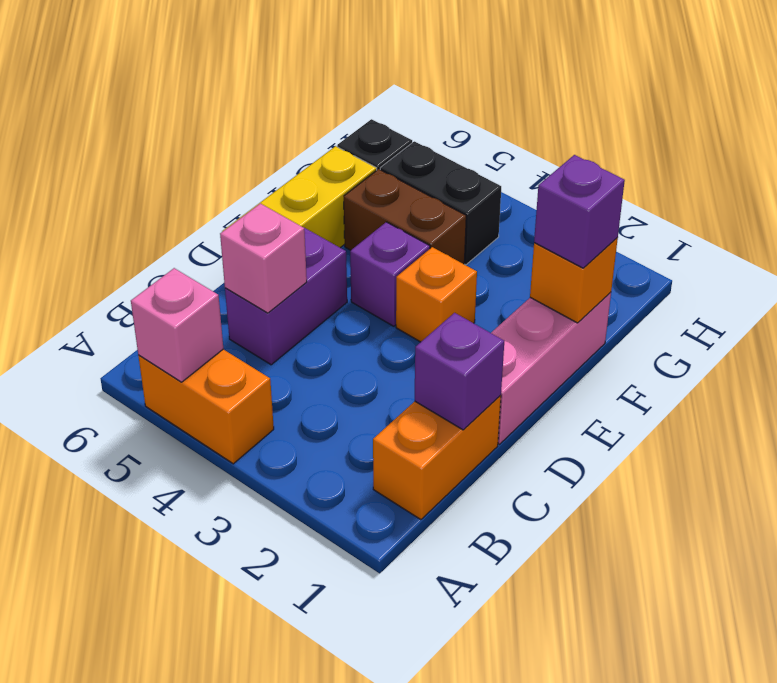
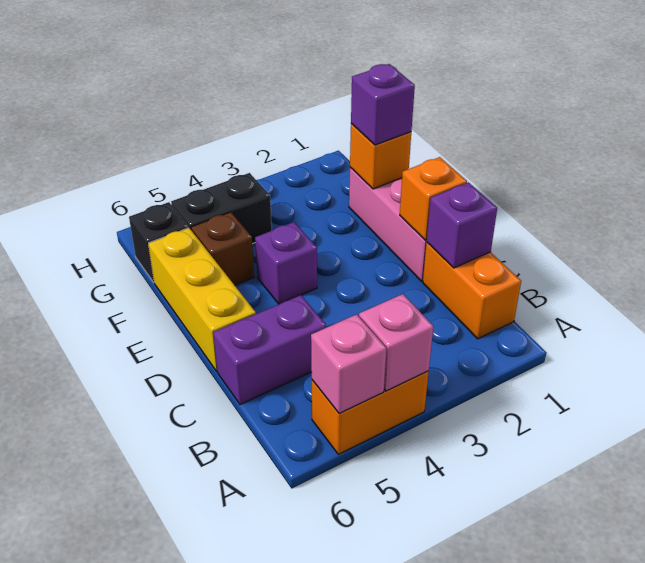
purple brick C5:D5 level 1 -> purple brick C5:C6 level 1
pink brick C5 level 2 -> pink brick A4 level 2
orange brick E3 level 1 -> orange brick D1 level 2
brown brick F4:F5 level 1 -> brown brick F5 level 1

